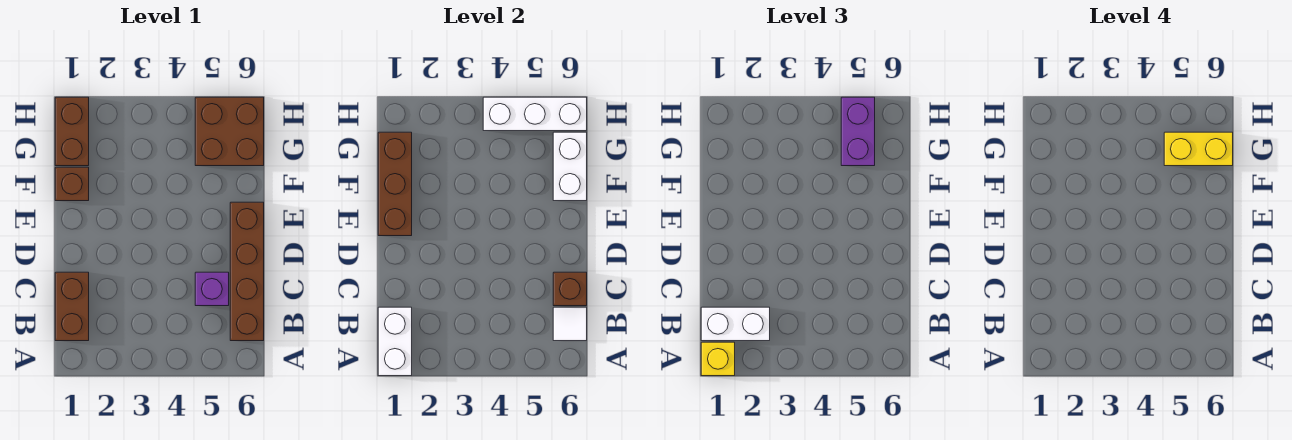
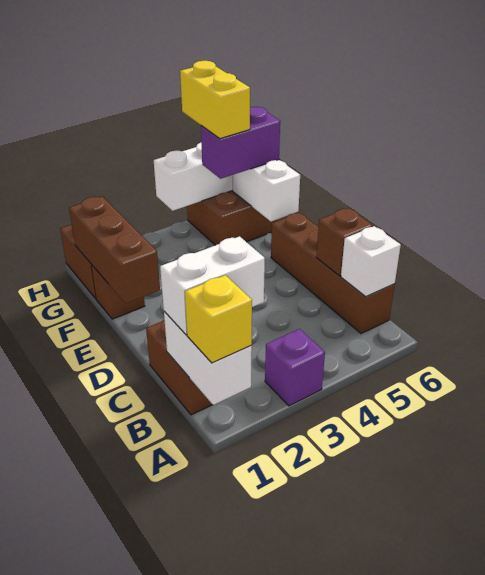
white tile B6 level 2 -> white brick B6 level 2
purple brick C5 level 1 -> purple brick A3 level 1
purple brick G5:H5 level 3 -> purple brick G5:G6 level 3
yellow brick G5:G6 level 4 -> yellow brick G5:H5 level 4

